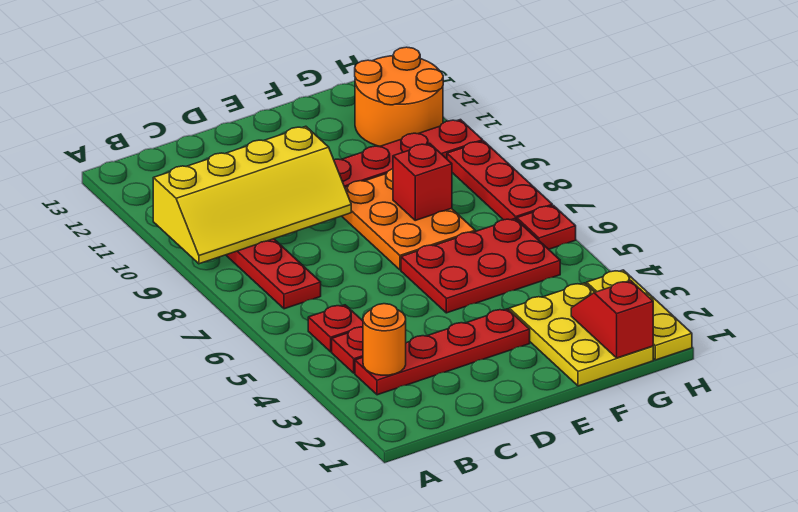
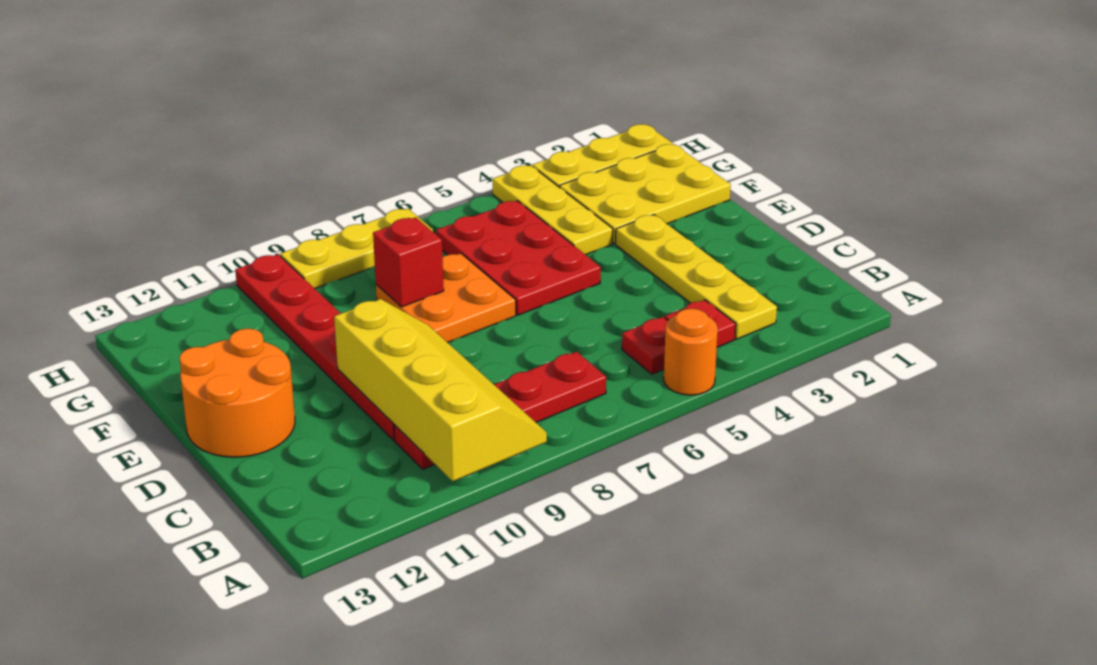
red plate B3:E3 level 1 -> yellow plate B3:E3 level 1
orange round brick B3 level 2 -> orange round brick A5 level 1
orange plate E7:F9 level 1 -> orange plate E7:F8 level 1
none -> yellow plate F4:H4 level 1
red slope G1:G2 level 2 top 1 -> none
orange round brick G11:H12 level 1 -> orange round brick D12:E13 level 1
red plate H6 level 1 -> none
red plate H7:H9 level 1 -> yellow plate H7:H9 level 1

